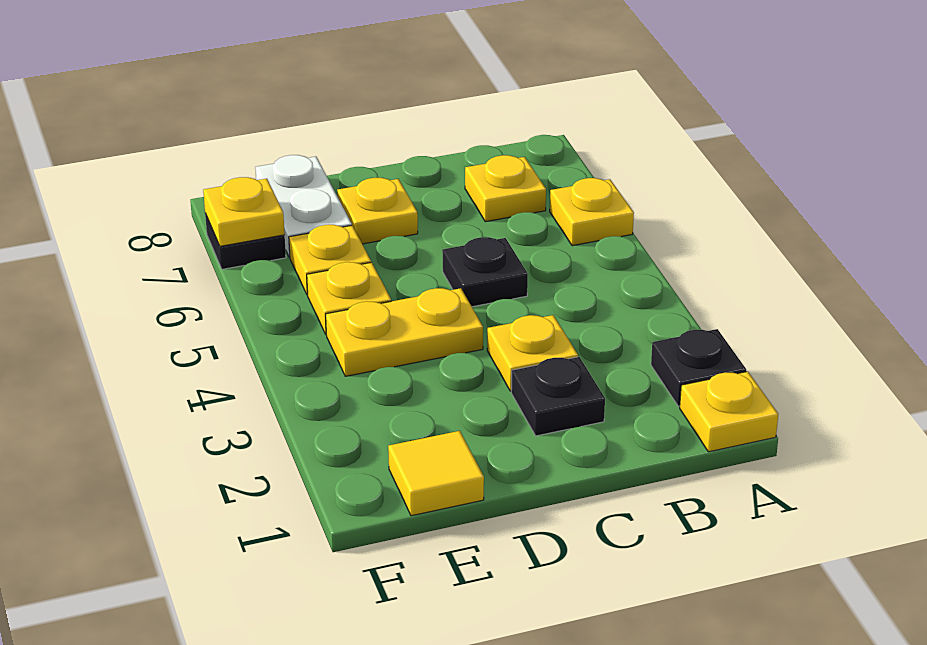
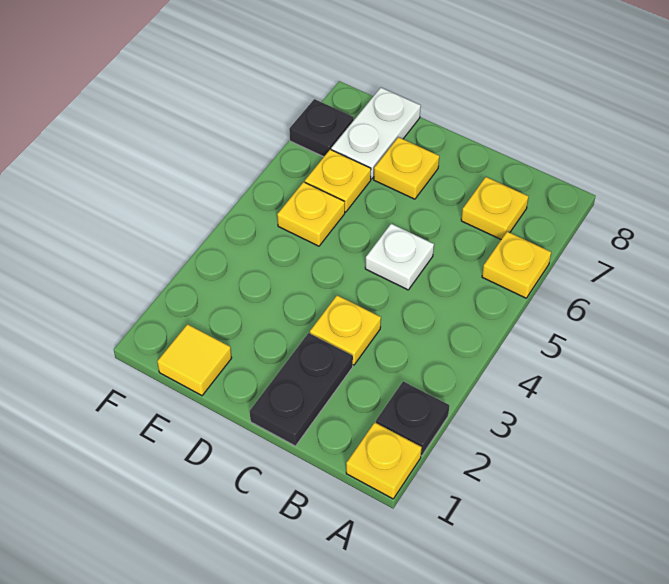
black plate C2 level 1 -> black plate C1:C2 level 1
black plate C5 level 1 -> white plate C5 level 1
yellow plate D4:E4 level 1 -> none
yellow plate F7 level 2 -> none

